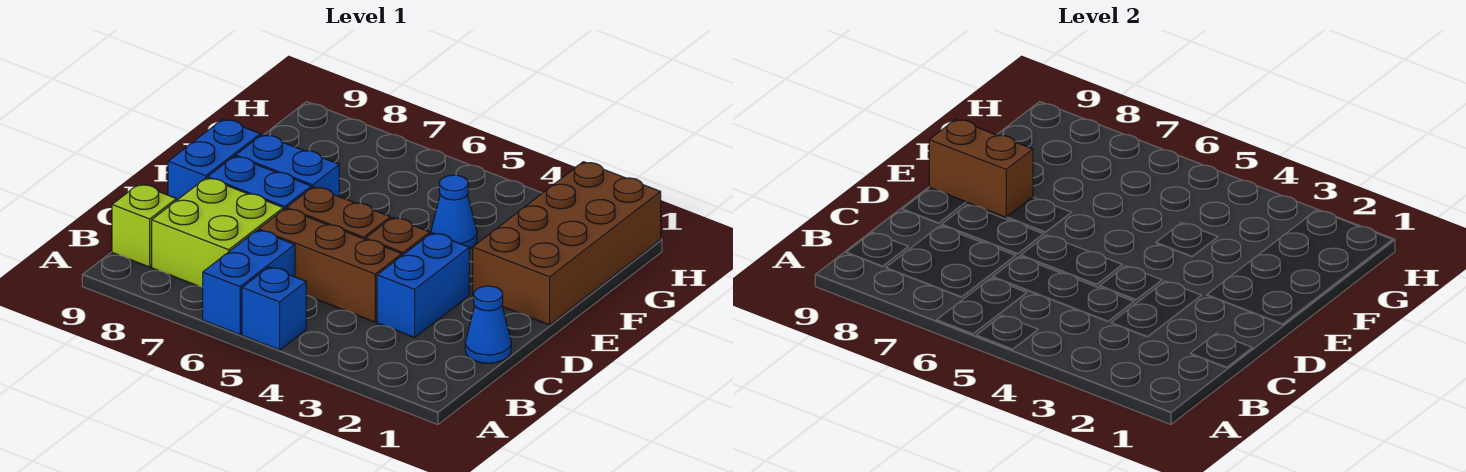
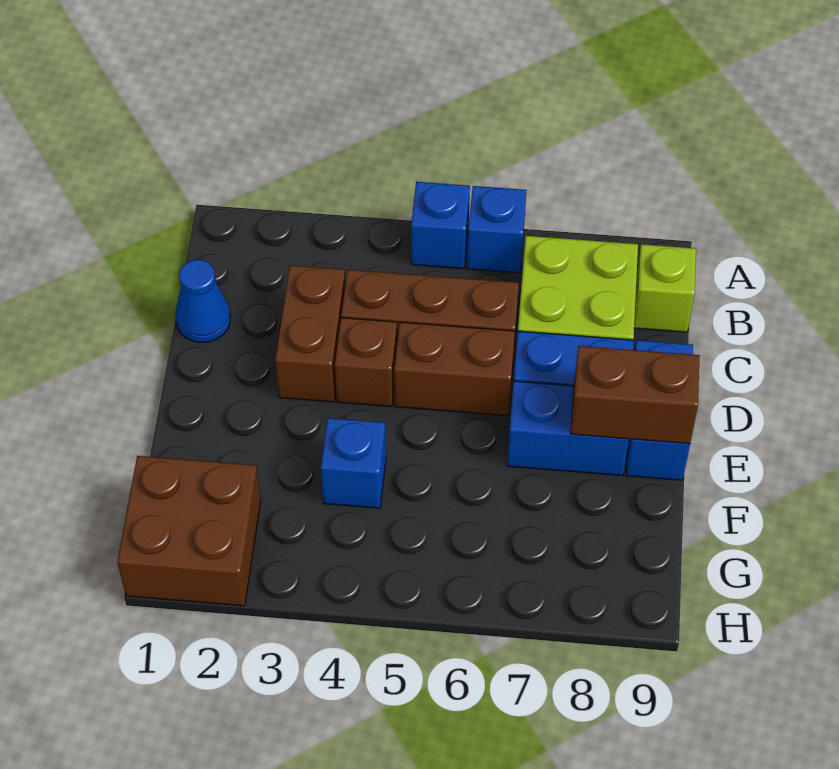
blue brick A6:B6 level 1 -> blue brick A6 level 1
blue brick C3:D3 level 1 -> brown brick C3:D3 level 1
brown brick E1:H2 level 1 -> brown brick G1:H2 level 1
blue cone F4 level 1 -> blue brick F4 level 1

